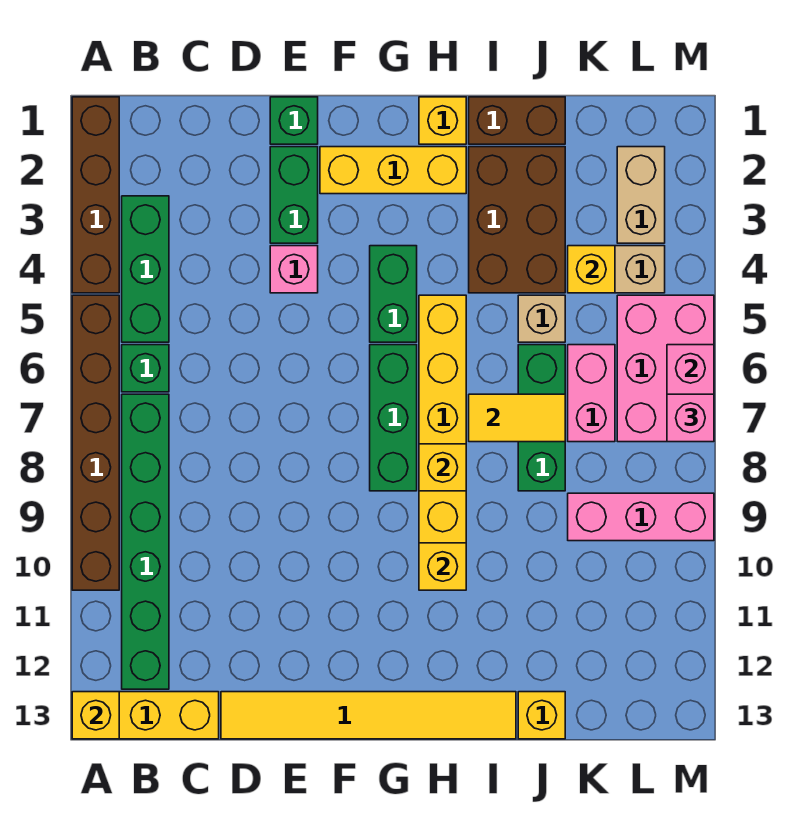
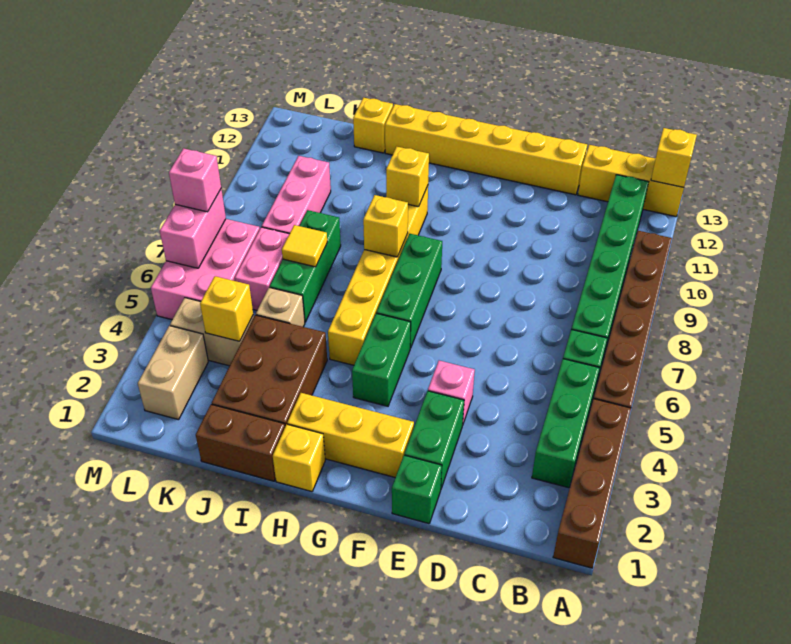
yellow tile D13:I13 level 1 -> yellow brick D13:I13 level 1
yellow tile I7:J7 level 2 -> yellow tile J7 level 2
pink brick K9:M9 level 1 -> pink brick K8:K10 level 1

